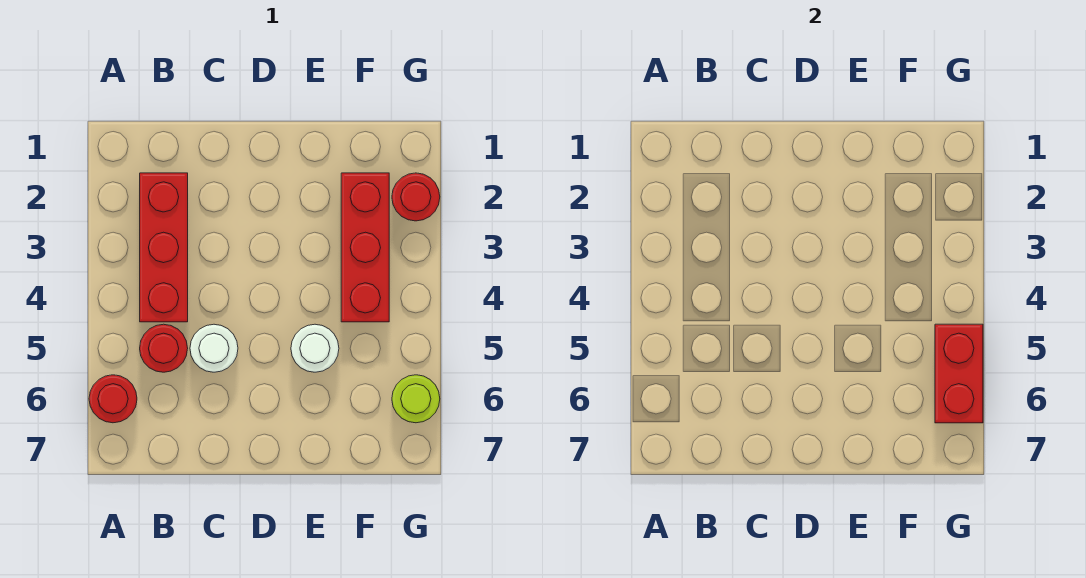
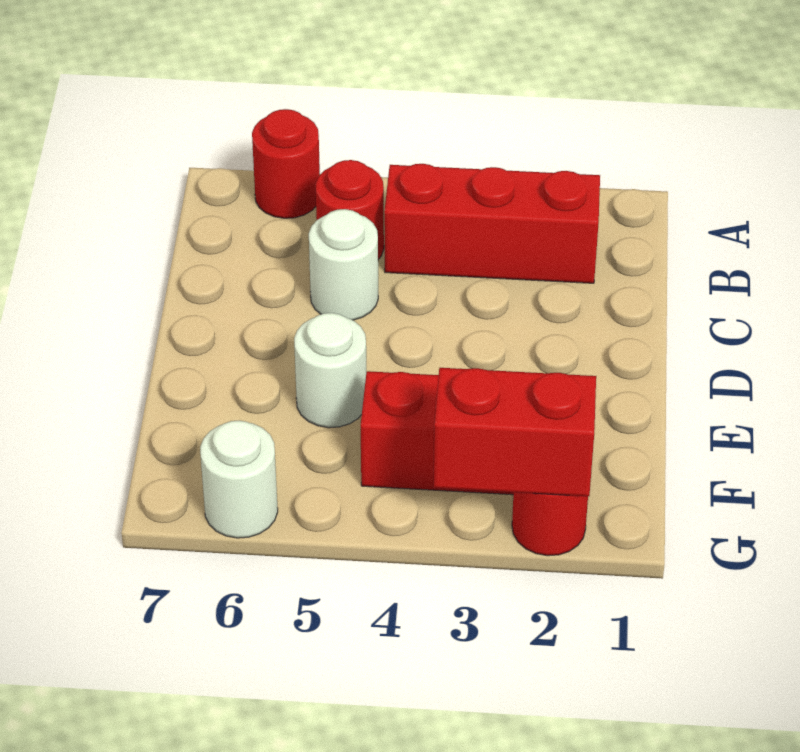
red brick G5:G6 level 2 -> red brick G2:G3 level 2
lime round brick G6 level 1 -> white round brick G6 level 1

